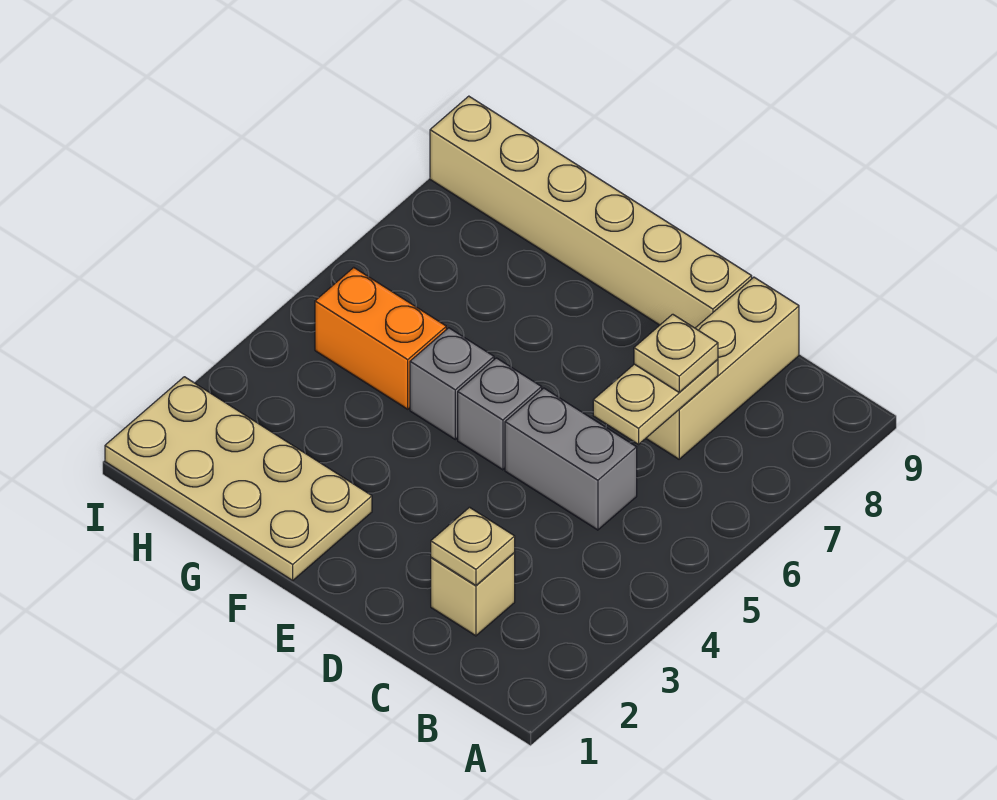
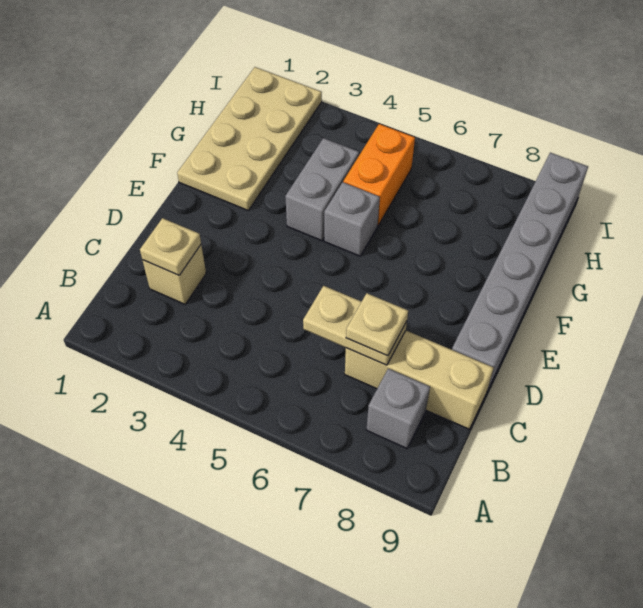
grey brick C5:D5 level 1 -> grey brick F4:G4 level 1
tan brick D9:I9 level 1 -> grey brick D9:I9 level 1
grey brick E5 level 1 -> grey brick B8 level 1

